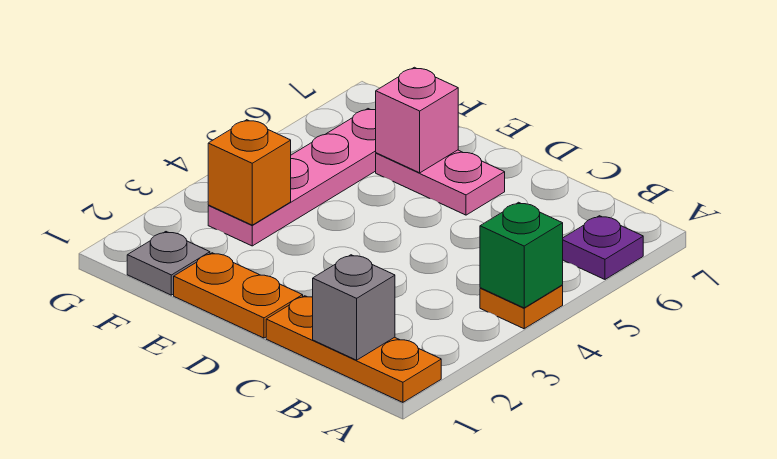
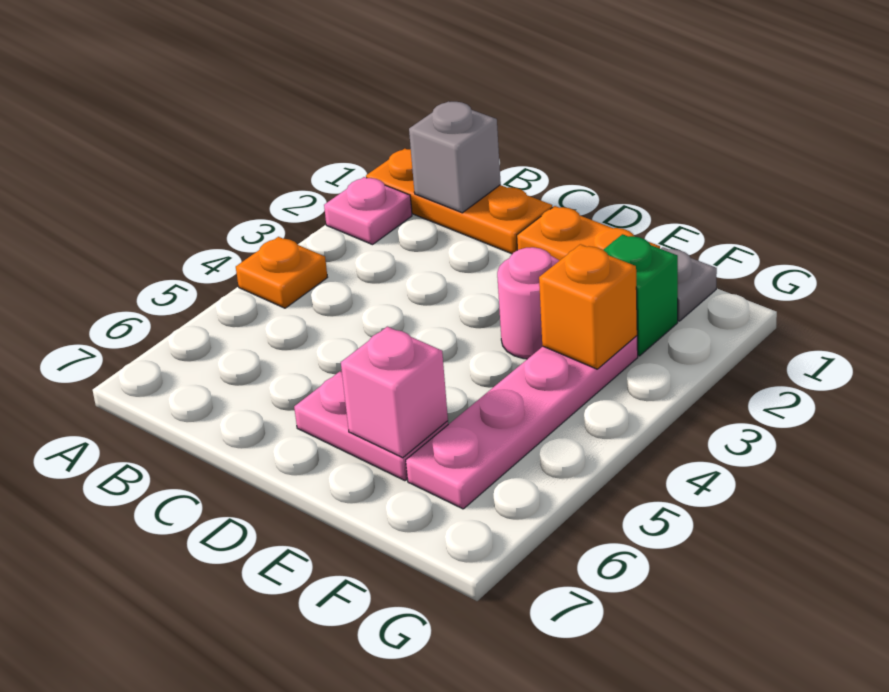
none -> pink plate A2 level 1
green brick A4 level 2 -> green brick F2 level 1
purple plate A6 level 1 -> none
none -> pink round brick E3 level 1

